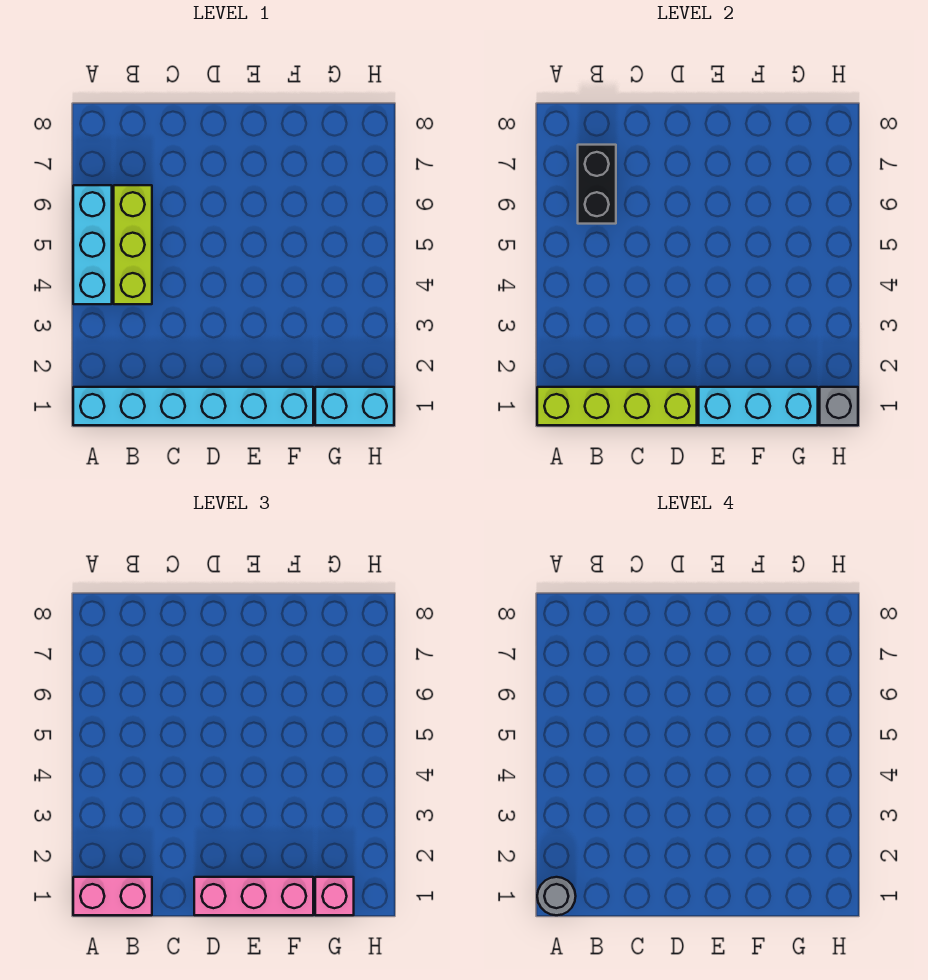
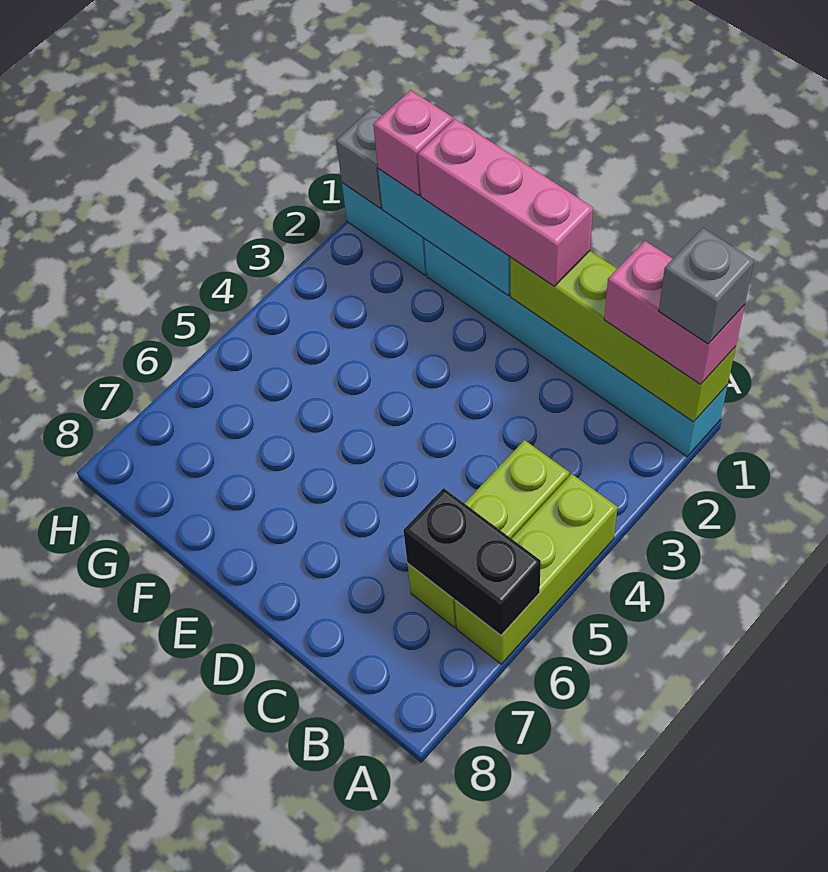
grey round brick A1 level 4 -> grey brick A1 level 4
cyan brick A4:A6 level 1 -> lime brick A4:A6 level 1
black brick B6:B7 level 2 -> black brick A6:B6 level 2

